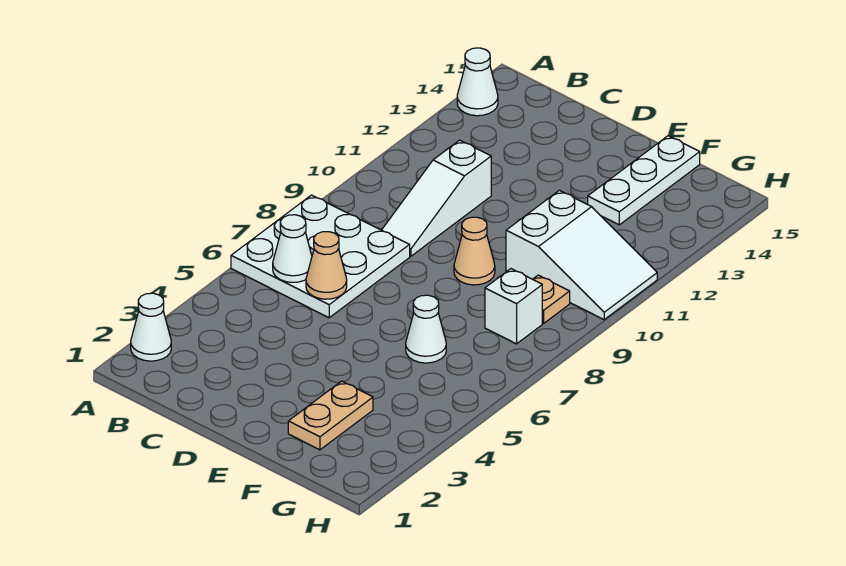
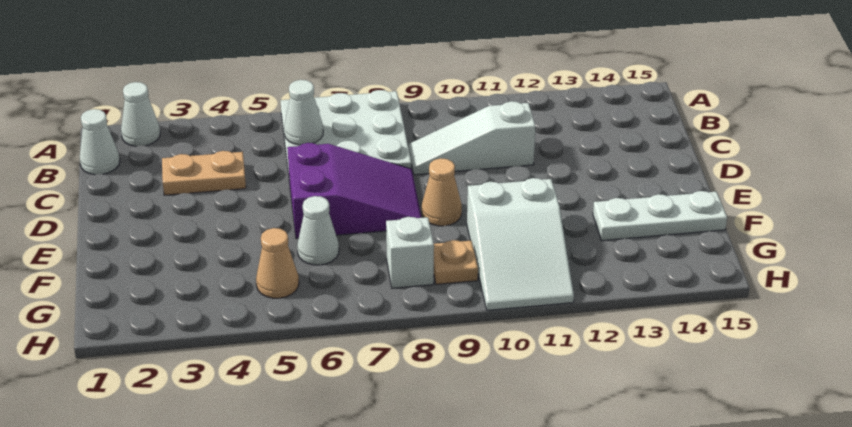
white cone A14 level 1 -> white cone B1 level 1
tan cone C6 level 2 -> tan cone G5 level 1
none -> purple slope D6:E8 level 1 top 6
tan plate F2:F3 level 1 -> tan plate C3:C4 level 1

